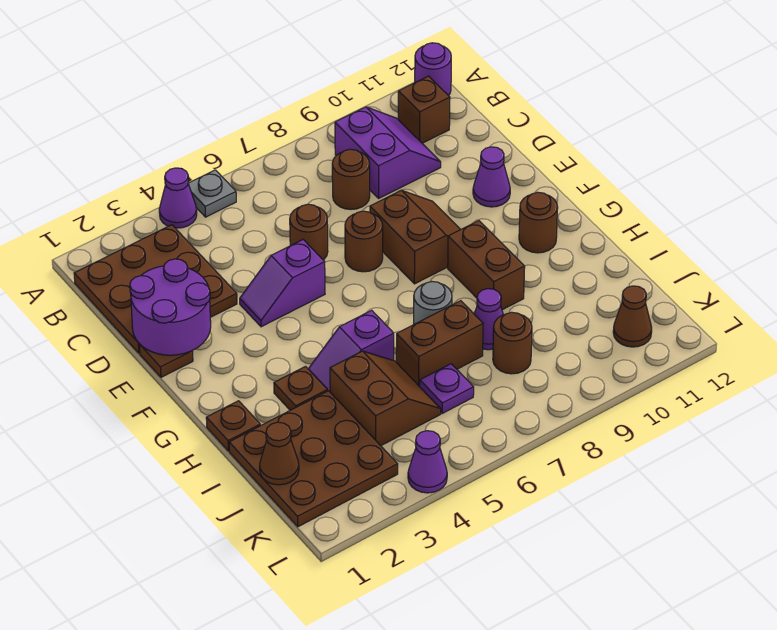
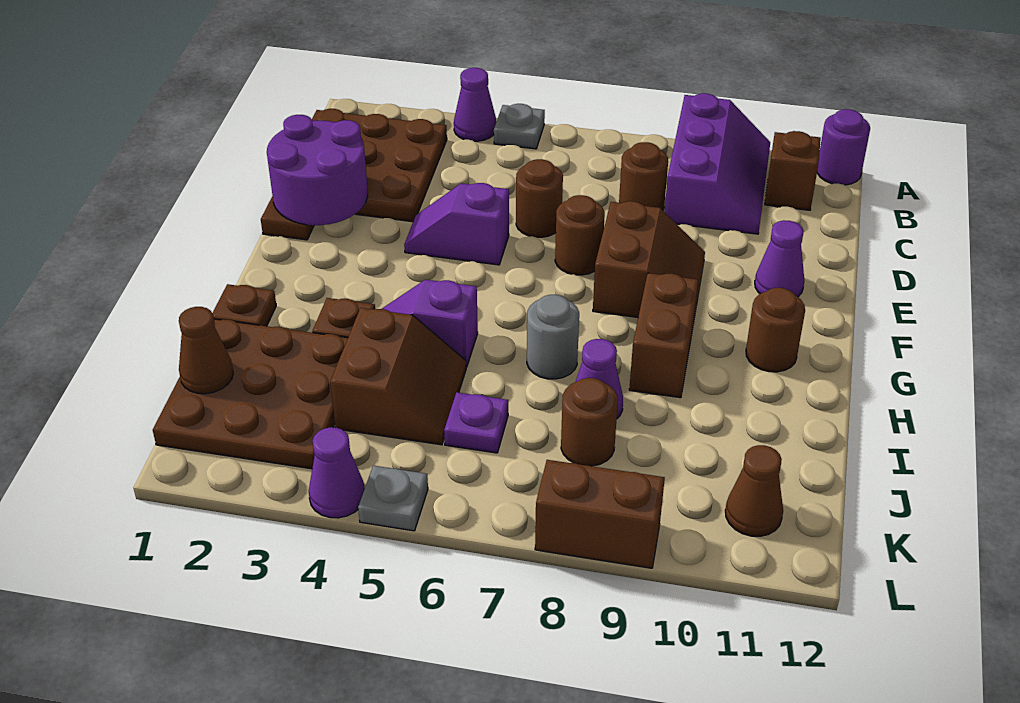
purple slope B9:C10 level 1 top 9 -> purple slope A9:C10 level 1 top 9
brown brick I6:I7 level 1 -> brown brick L8:L9 level 1
none -> grey plate L5 level 1

